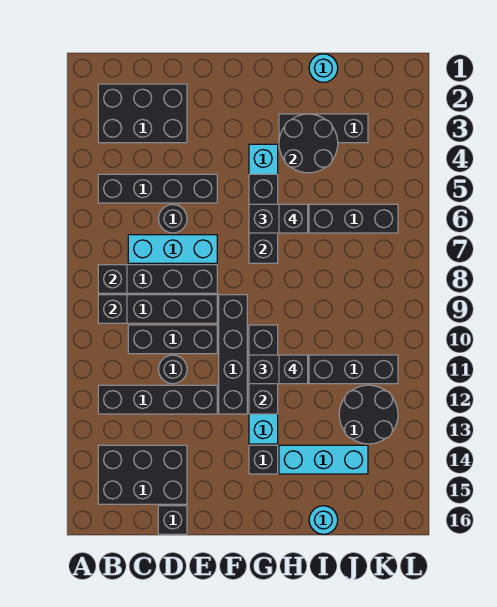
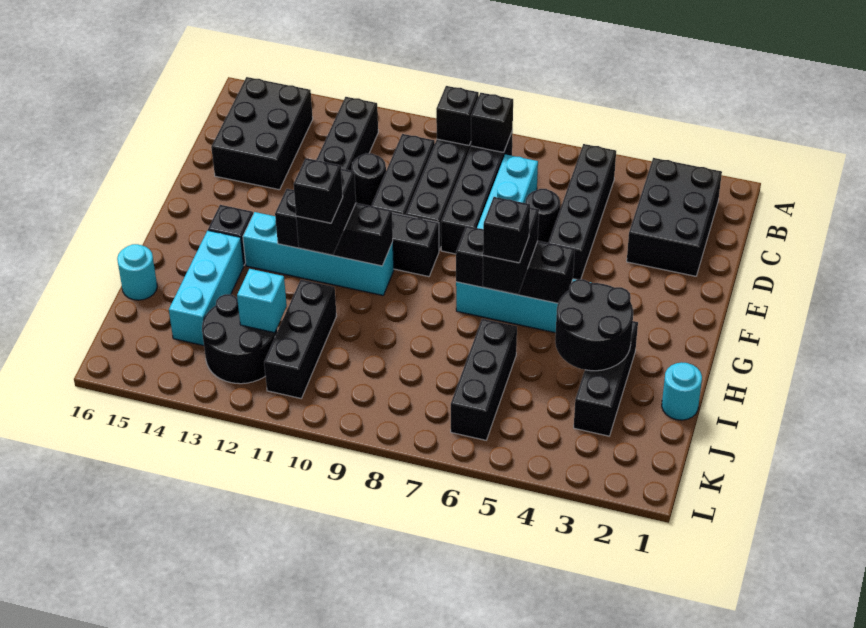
black brick D16 level 1 -> none
none -> cyan brick J12 level 2

